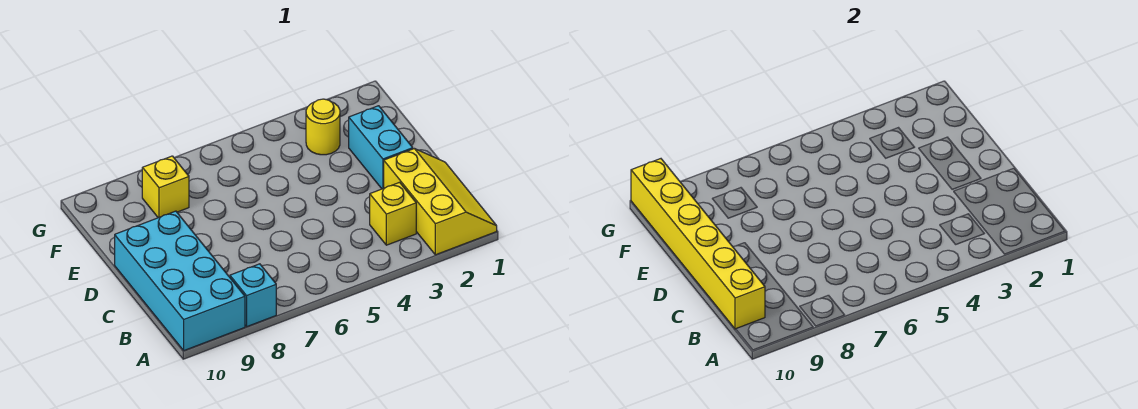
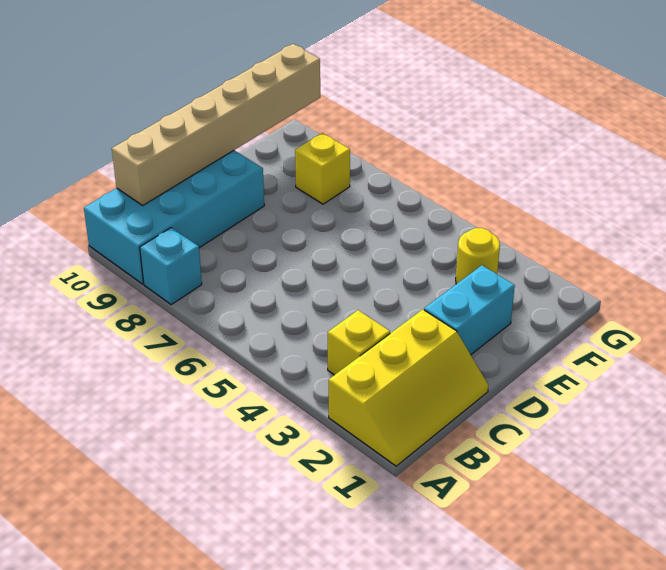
yellow brick B10:G10 level 2 -> tan brick B10:G10 level 2

